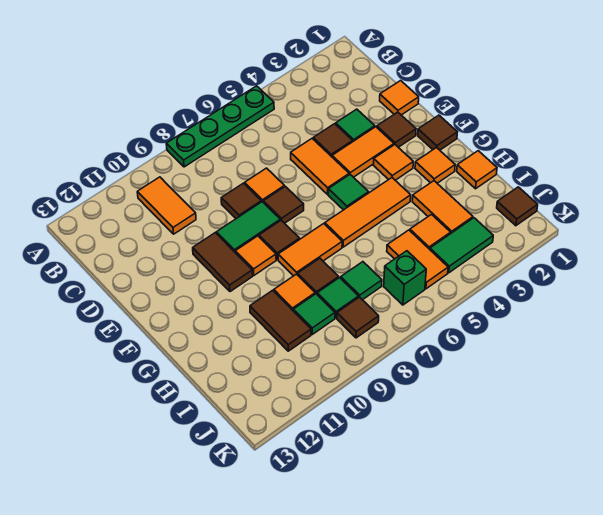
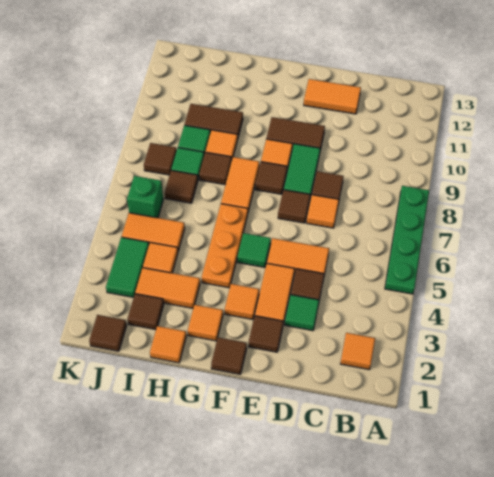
orange tile B10:C10 level 1 -> orange tile D12:E12 level 1
orange tile D1 level 1 -> orange tile B2 level 1
orange tile G4:G6 level 1 -> orange plate G4:G6 level 1
none -> brown tile I2 level 1
green tile I7 level 1 -> brown tile I7 level 1

